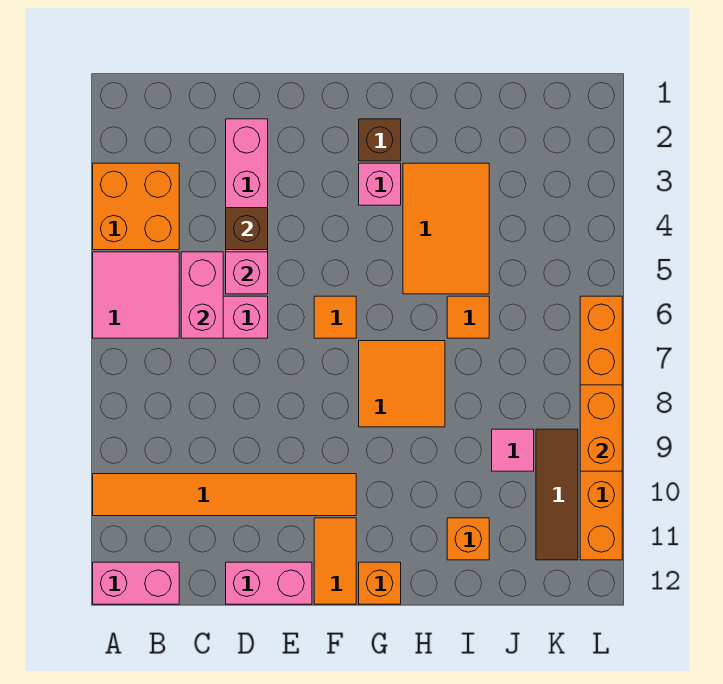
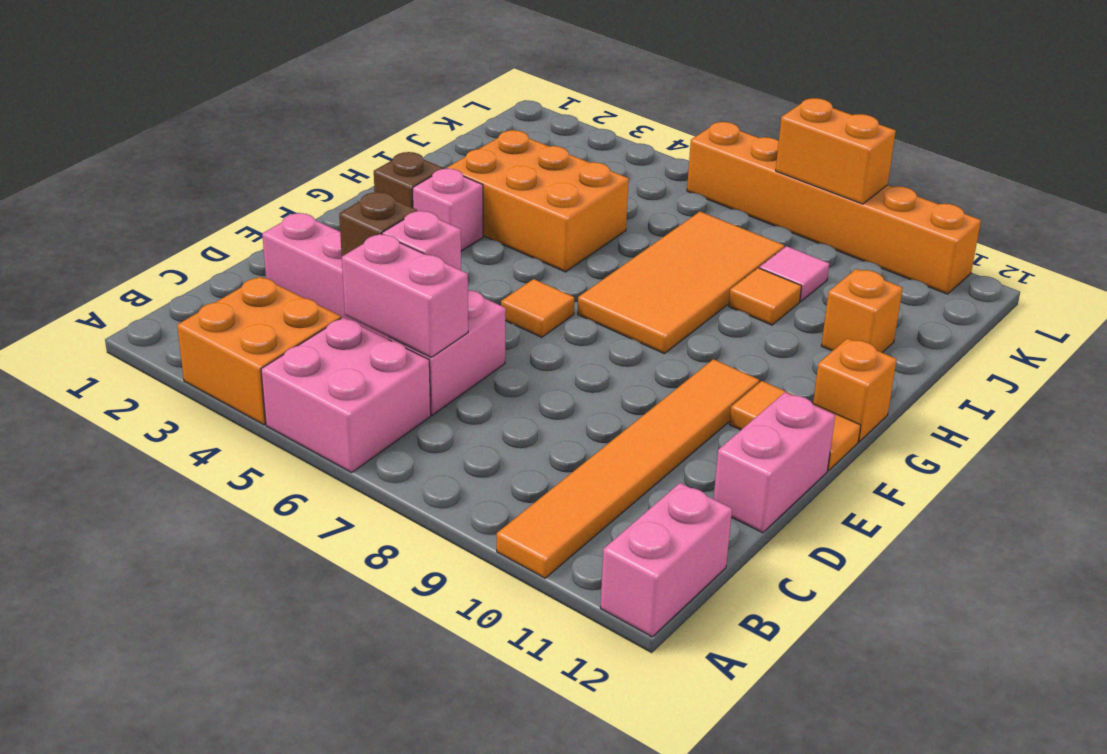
pink tile A5:B6 level 1 -> pink brick A5:B6 level 1
orange tile G7:H8 level 1 -> orange tile G7:J8 level 1
orange tile H3:I5 level 1 -> orange brick H3:I5 level 1
orange tile I6 level 1 -> orange tile I9 level 1
brown tile K9:K11 level 1 -> none

